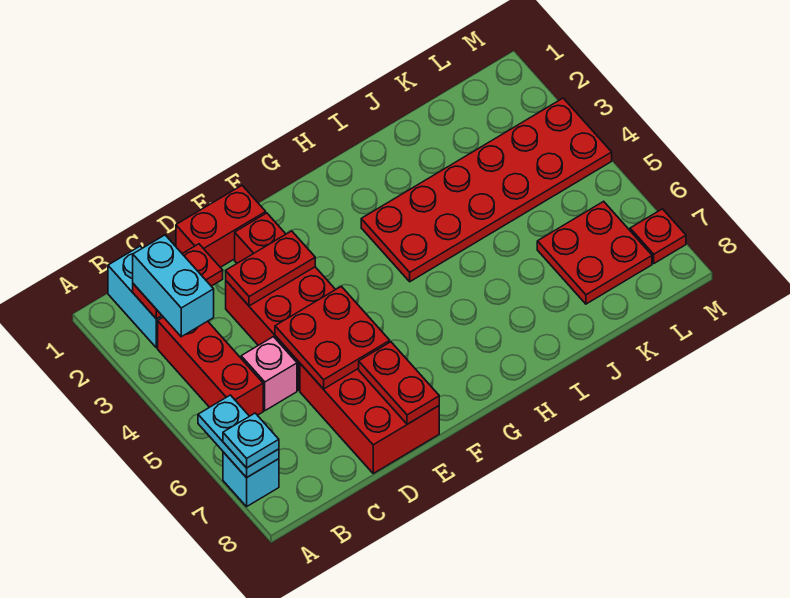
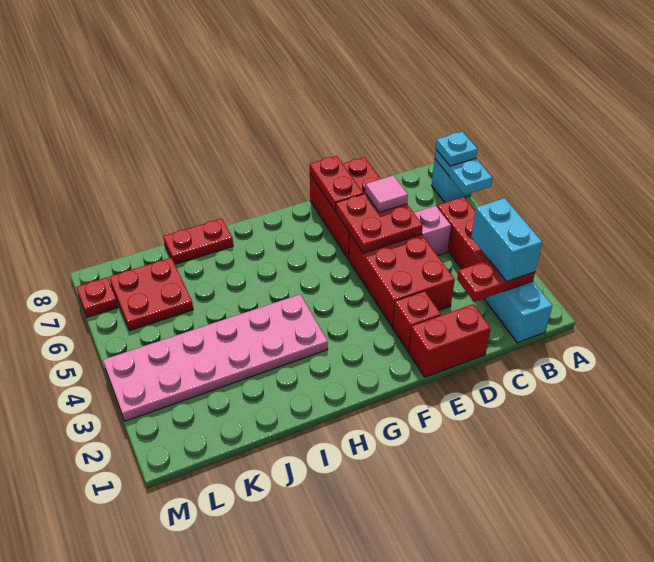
red plate D3:E3 level 2 -> red plate I8:J8 level 1
none -> pink tile D6 level 3
red plate H3:M4 level 1 -> pink plate H3:M4 level 1

